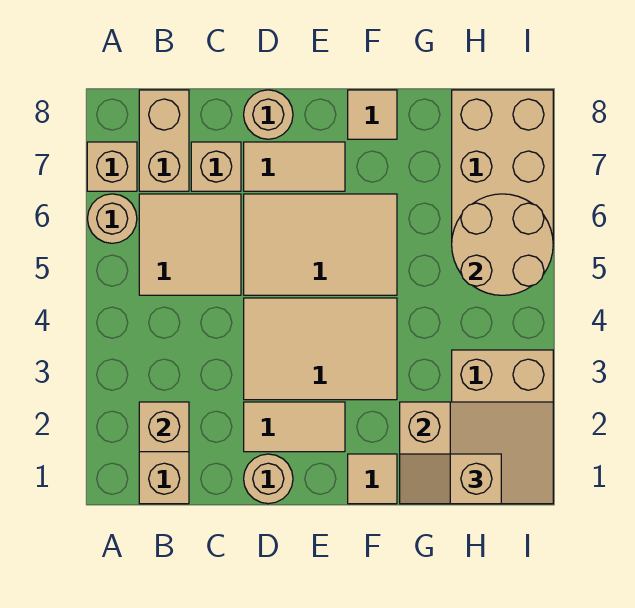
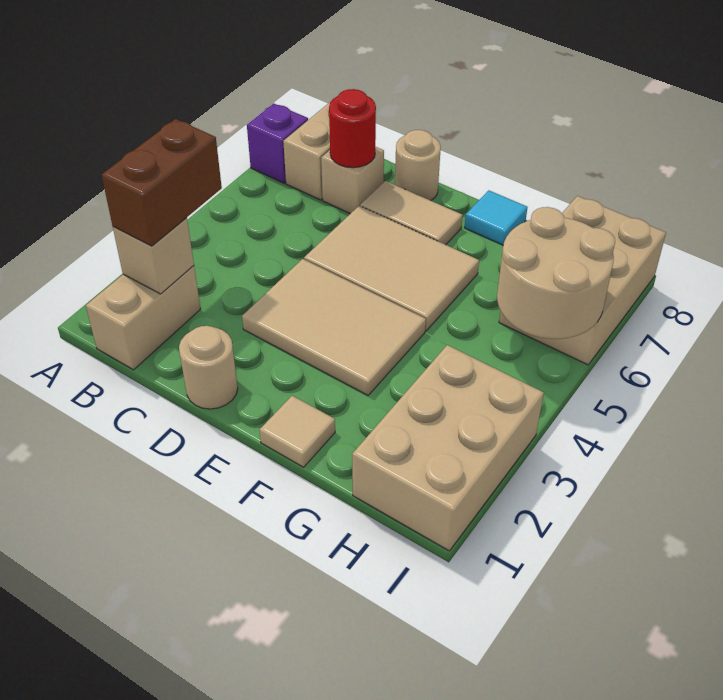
tan round brick A6 level 1 -> none
tan brick A7 level 1 -> purple brick A7 level 1
none -> brown brick B2:B3 level 3
tan tile B5:C6 level 1 -> none
none -> red round brick C7 level 2
tan tile D2:E2 level 1 -> none
tan tile F8 level 1 -> cyan tile F8 level 1
tan slope G1:I2 level 2 top G -> none
tan slope G1:H1 level 3 top H -> none

